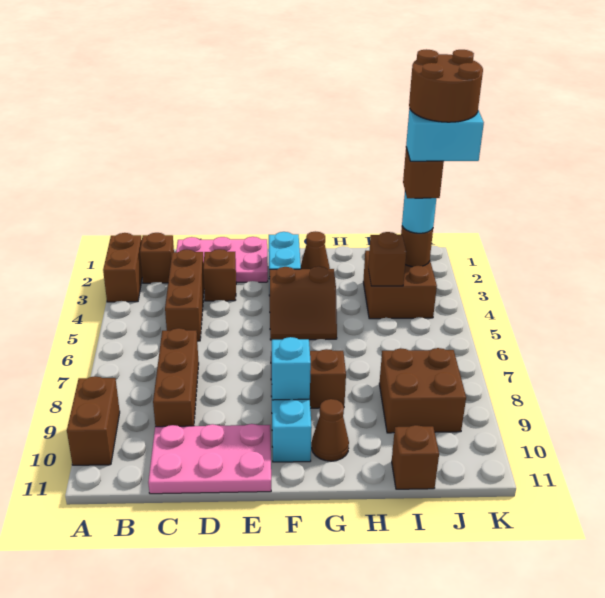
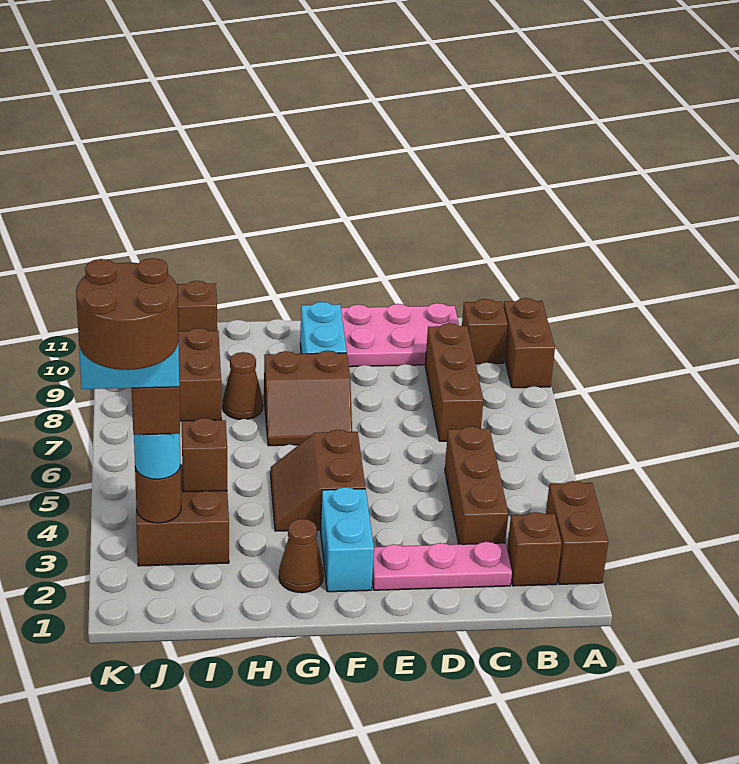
pink plate C1:E2 level 1 -> pink plate C2:E2 level 1
brown brick D3 level 1 -> brown brick B10 level 1
brown slope F4:G5 level 1 top 4 -> brown slope F4:G5 level 1 top F
cyan brick F9 level 2 -> none
brown cone G10 level 1 -> brown cone H8 level 1

